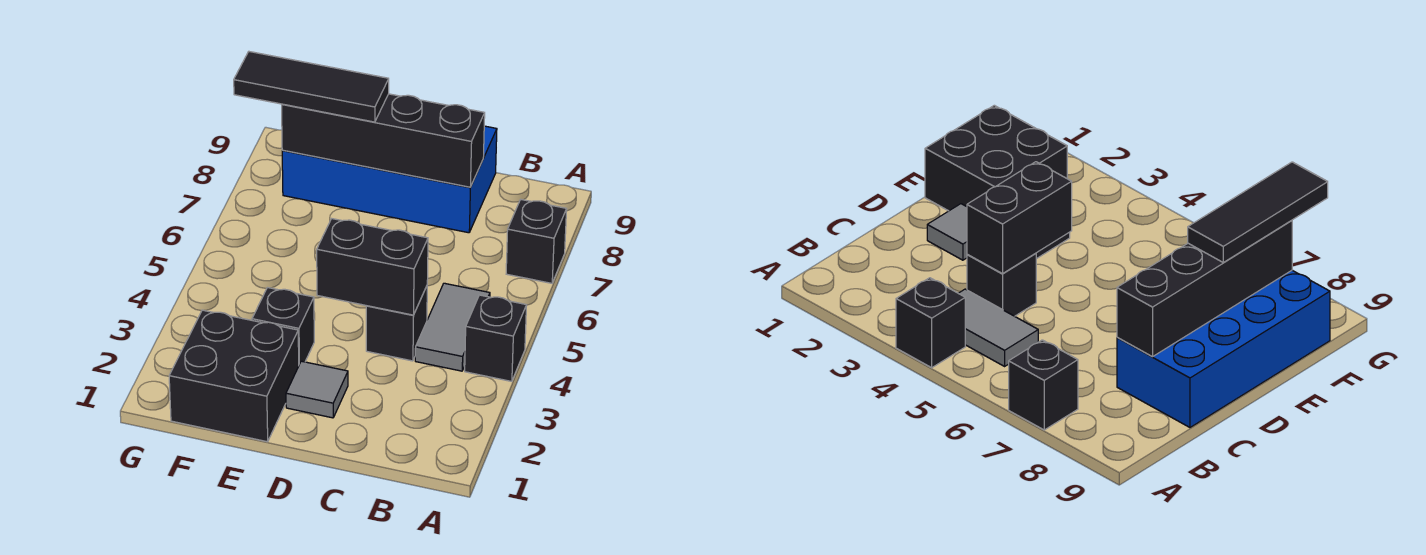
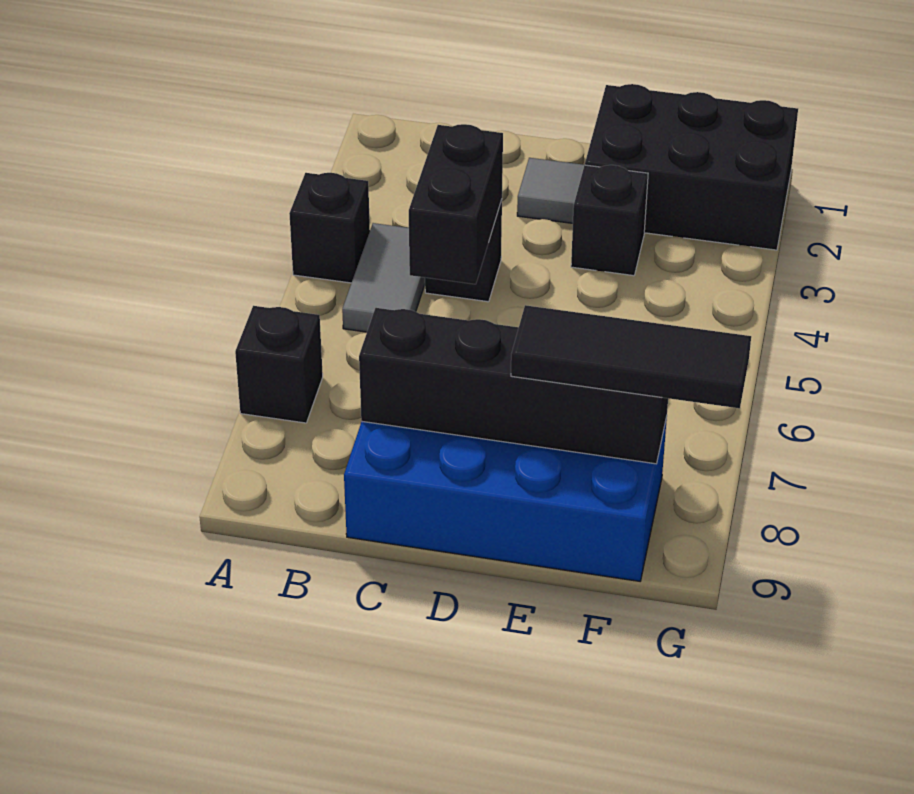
black brick C4:D4 level 2 -> black brick C4:C5 level 2
black brick E1:F2 level 1 -> black brick E1:G2 level 1

